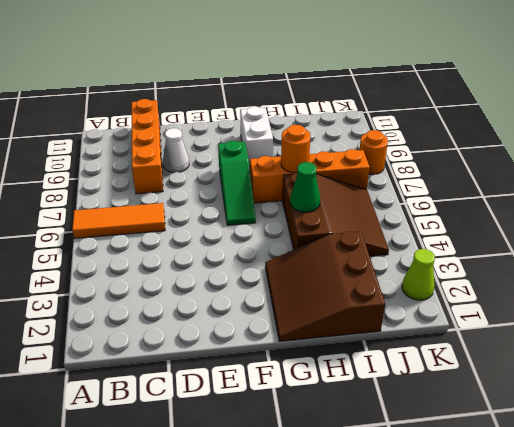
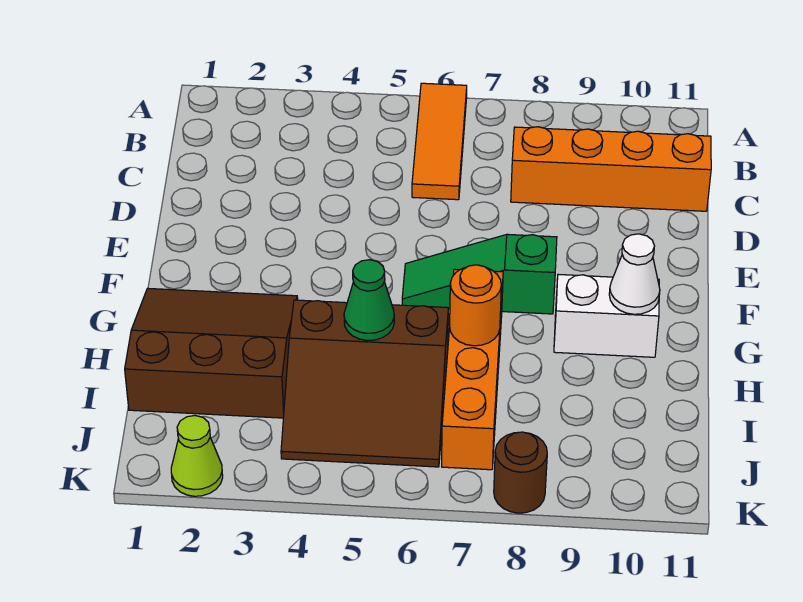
white cone D9 level 1 -> white cone G10 level 2
orange round brick K8 level 1 -> brown round brick K8 level 1

